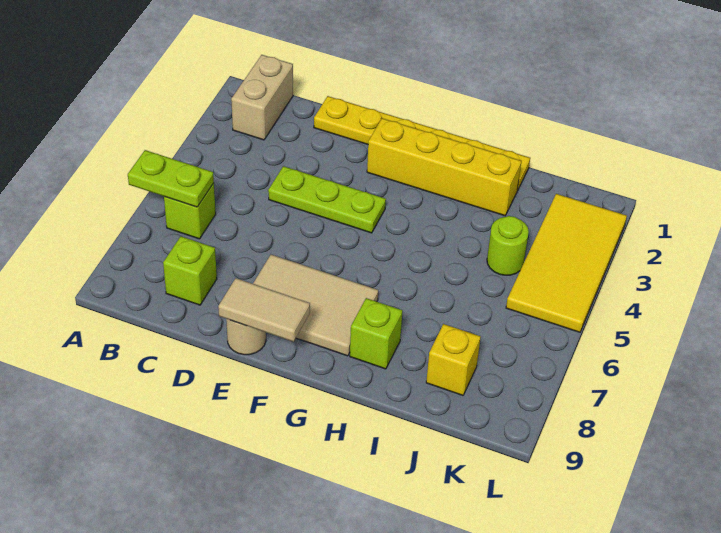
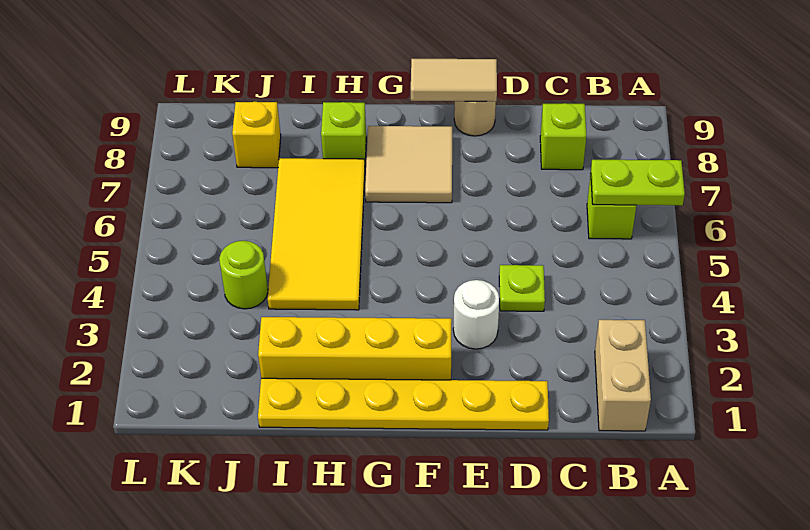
lime plate D4:F4 level 1 -> lime plate D4 level 1
none -> white round brick E3 level 1
tan tile E7:G8 level 1 -> tan tile F7:G8 level 1
yellow tile K2:L5 level 1 -> yellow tile H4:I7 level 1

